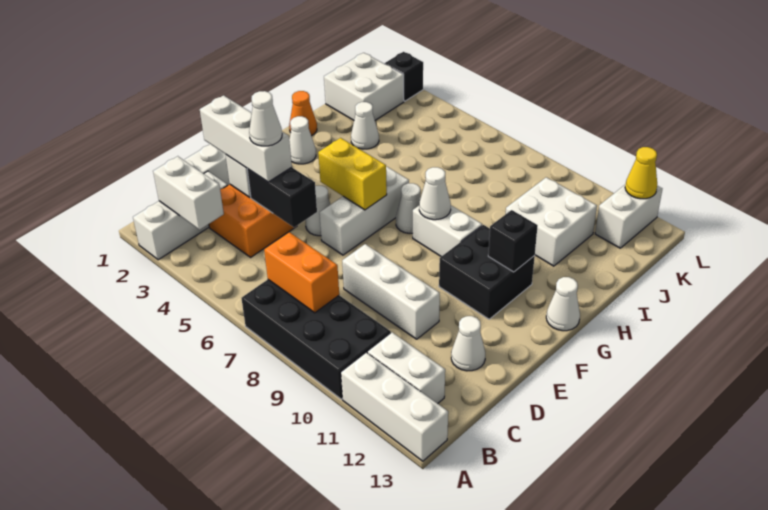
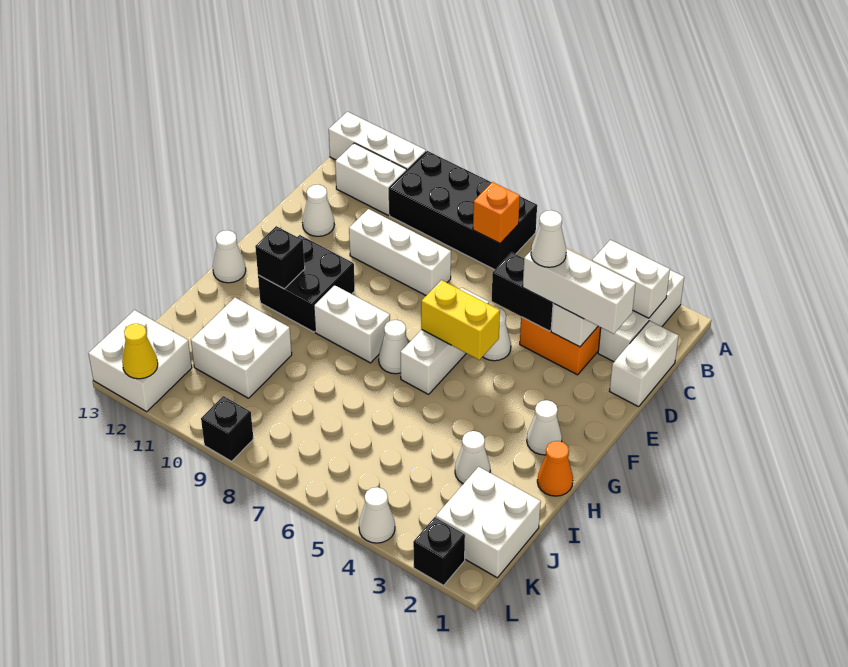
orange brick B7:B8 level 2 -> orange brick B7 level 2
white cone G8 level 2 -> white cone L4 level 1
white brick K12:L12 level 1 -> white brick K12:L13 level 1
none -> black brick L9 level 1

